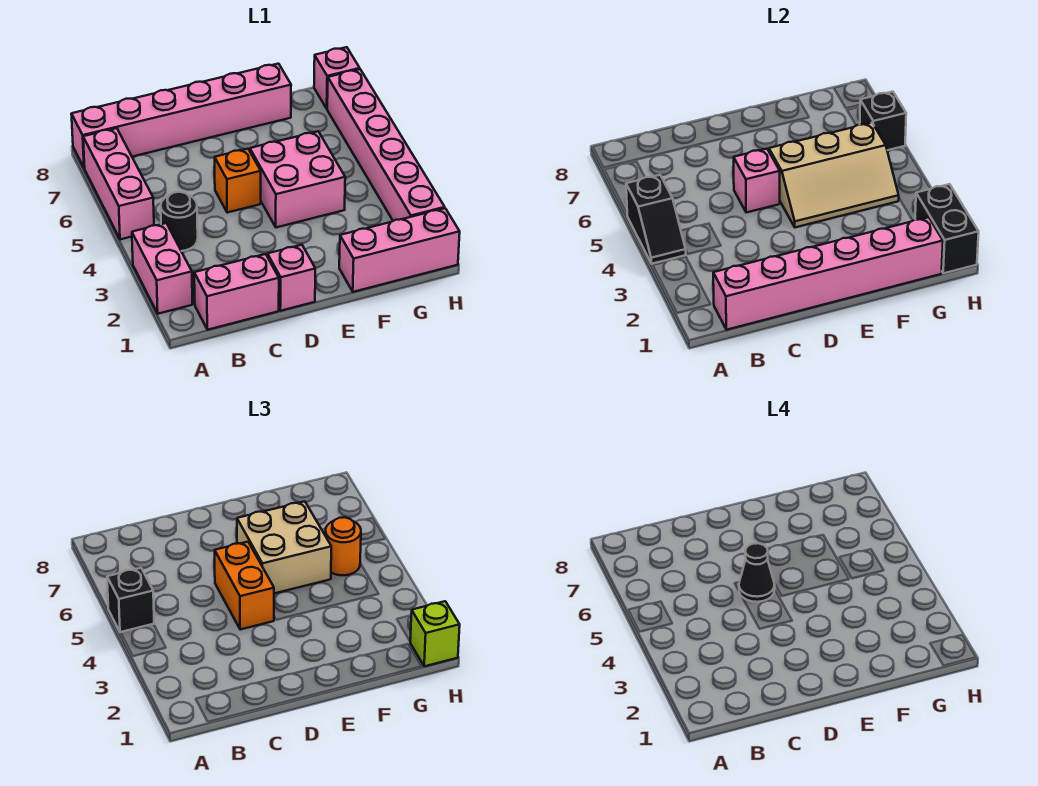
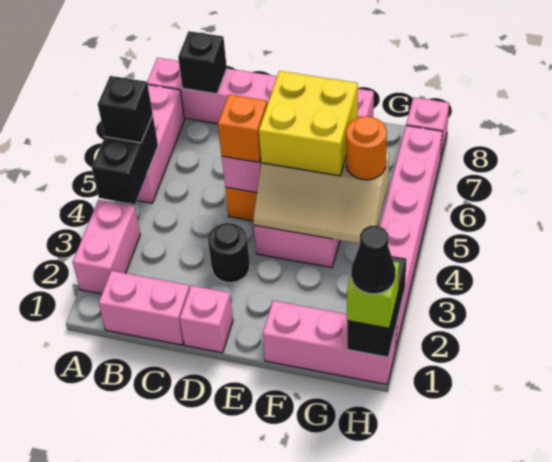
black slope A4:A5 level 2 top 5 -> black brick A4:A5 level 2
pink brick B1:G1 level 2 -> none
black round brick B4 level 1 -> black round brick D3 level 1
orange brick D4:D5 level 3 -> orange brick D5 level 3
black cone D5 level 4 -> black cone H1 level 4
tan brick E5:F6 level 3 -> yellow brick E5:F6 level 3
black brick H6 level 2 -> black brick B8 level 2

